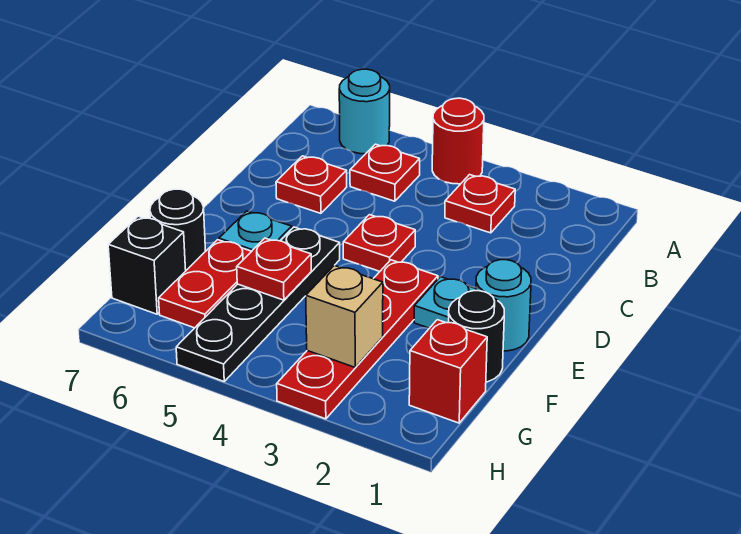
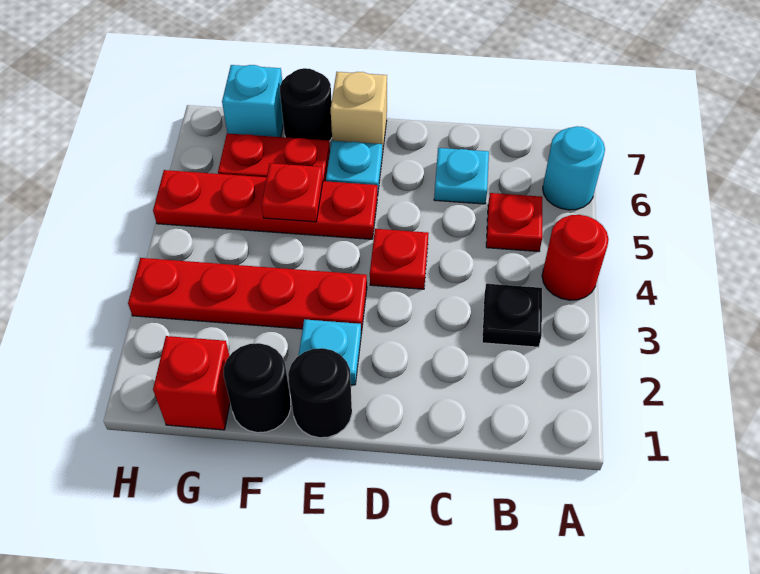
red plate B3 level 1 -> black plate B3 level 1
red plate C6 level 1 -> cyan plate C6 level 1
cyan round brick E1 level 1 -> black round brick E1 level 1
black plate E5:H5 level 1 -> red plate E5:H5 level 1
tan brick G3 level 2 -> tan brick E7 level 1
black brick G7 level 1 -> cyan brick G7 level 1

